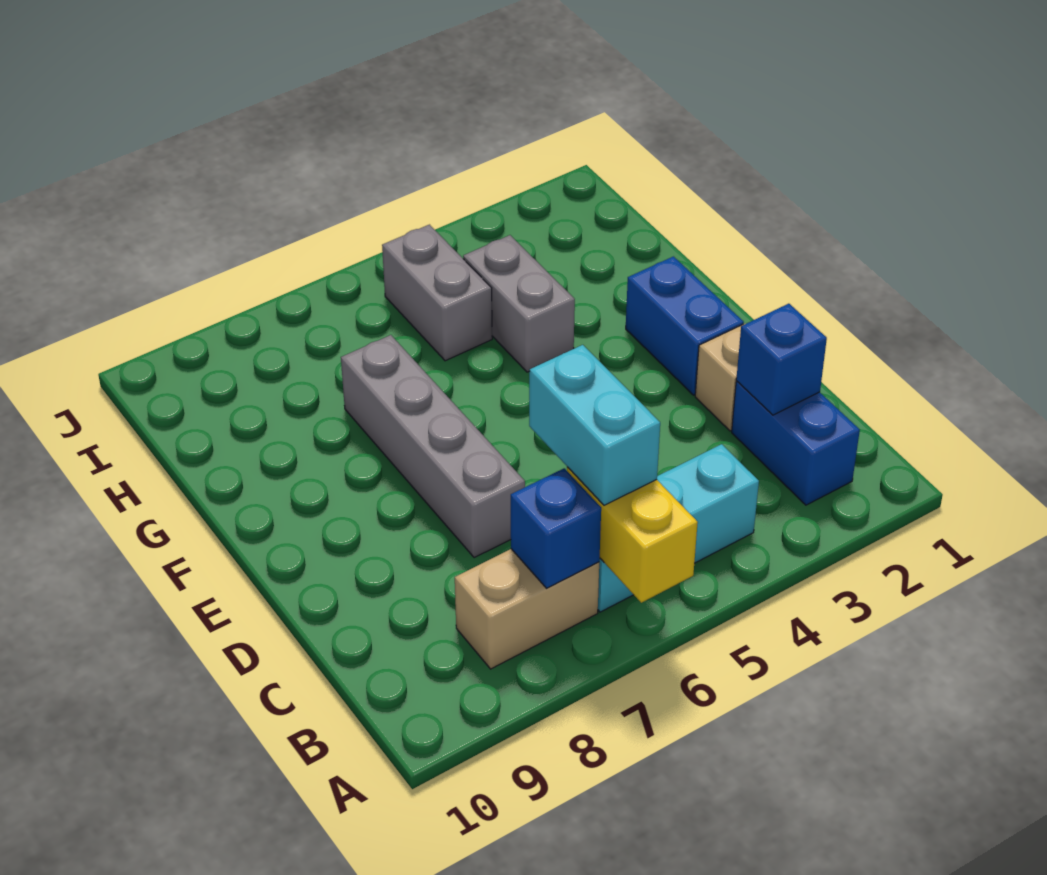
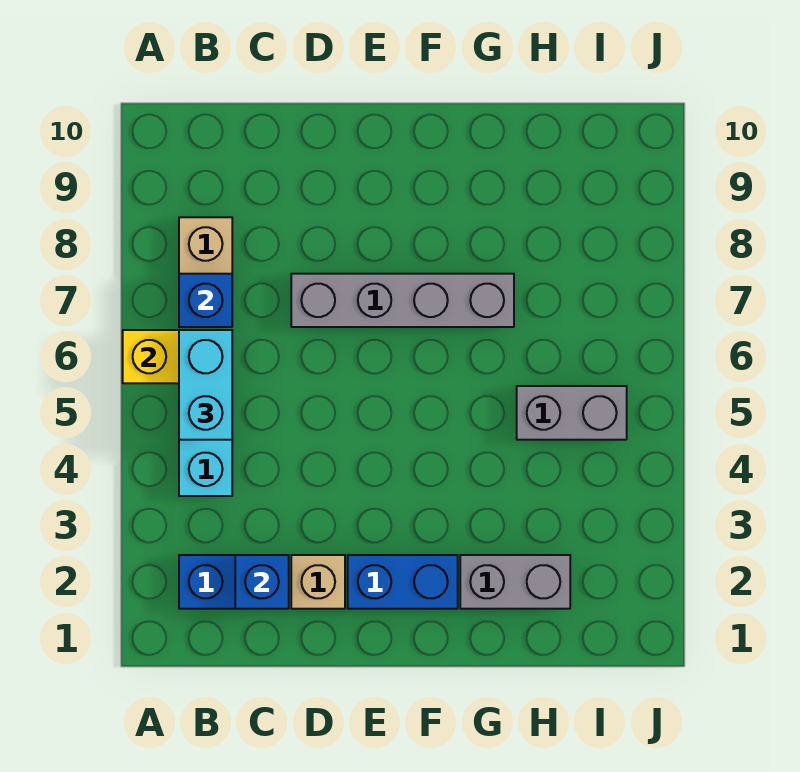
cyan brick B6:C6 level 3 -> cyan brick B5:B6 level 3
grey brick G4:H4 level 1 -> grey brick G2:H2 level 1

